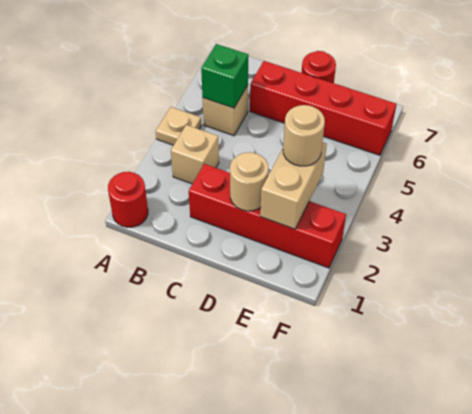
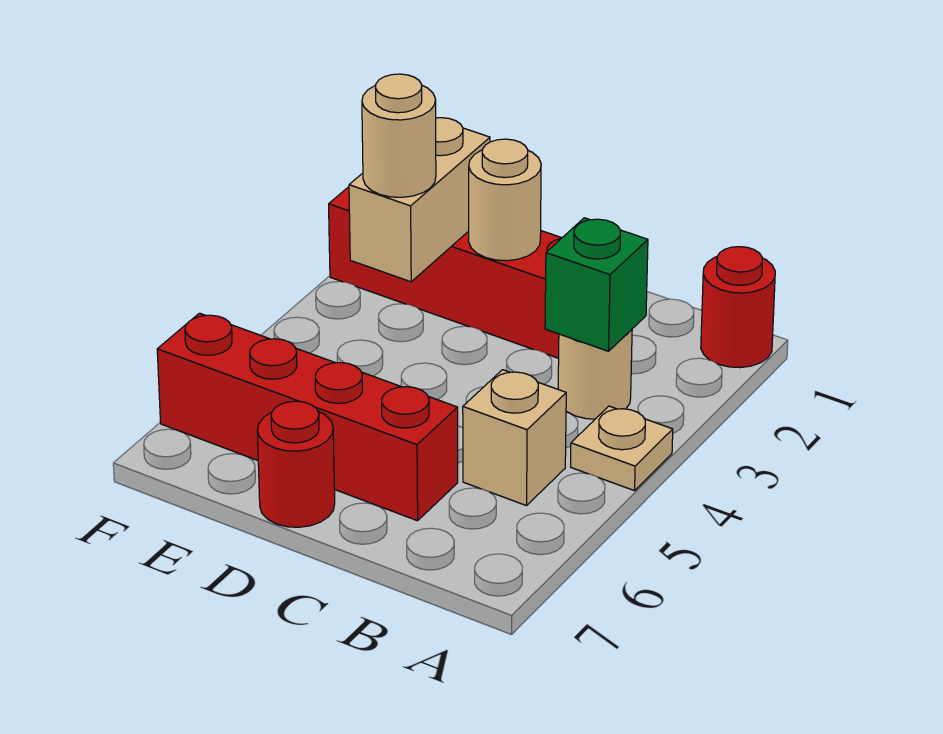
tan brick B3 level 1 -> tan round brick B3 level 1
green brick B5 level 2 -> green brick B3 level 2

